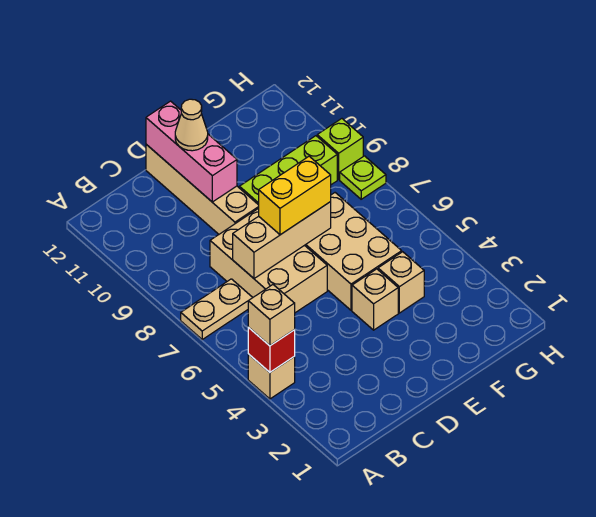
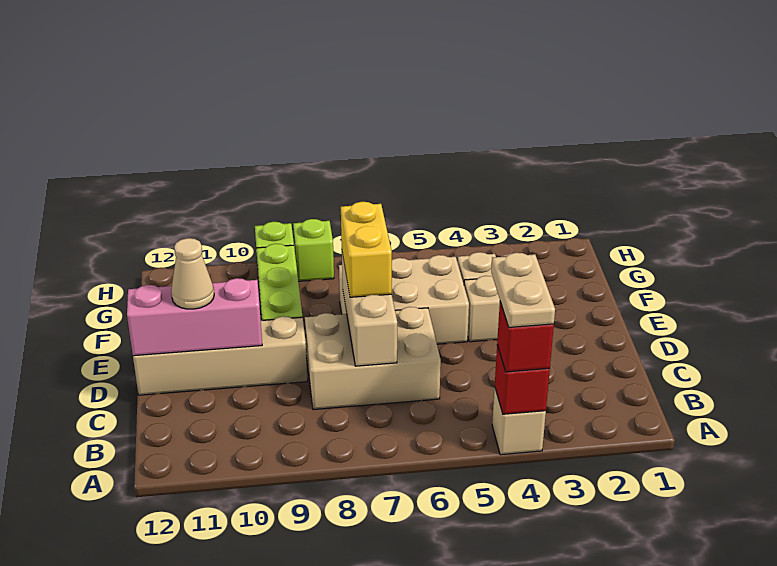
tan brick A4 level 3 -> red brick A4 level 3
tan plate A7:B7 level 1 -> tan plate A4:B4 level 4
lime plate H8 level 1 -> lime brick H8 level 1

